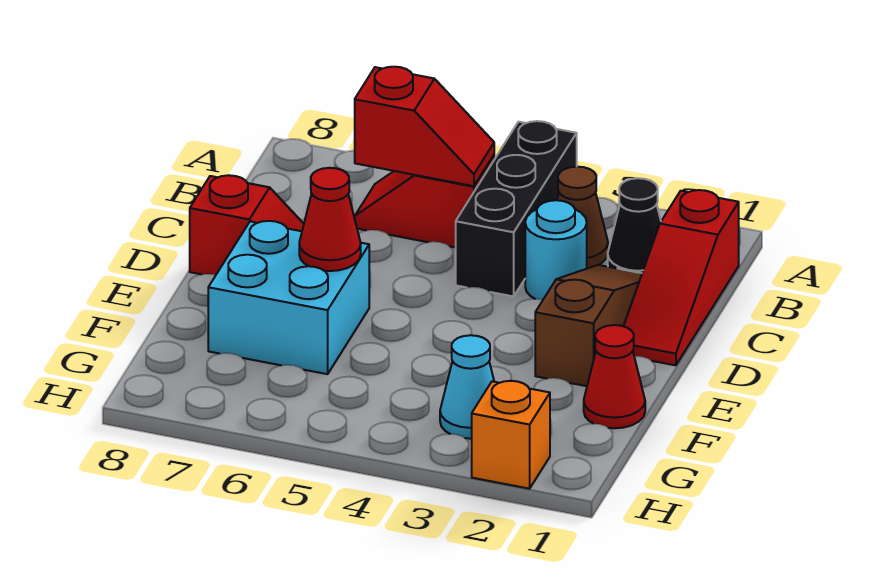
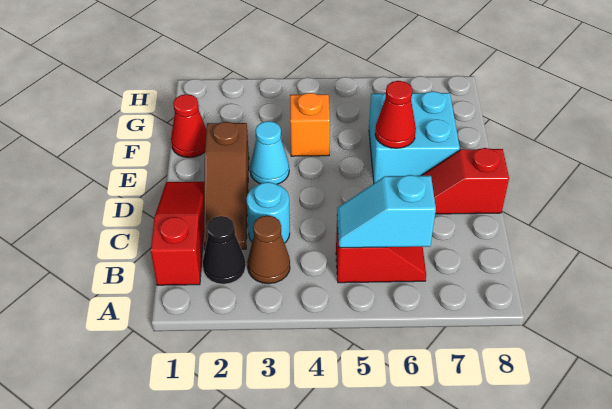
black brick A4:C4 level 1 -> none
red slope B5:B6 level 2 top 6 -> cyan slope B5:B6 level 2 top 6
cyan cone G3 level 1 -> cyan cone E3 level 1
orange brick H2 level 1 -> orange brick F4 level 1

